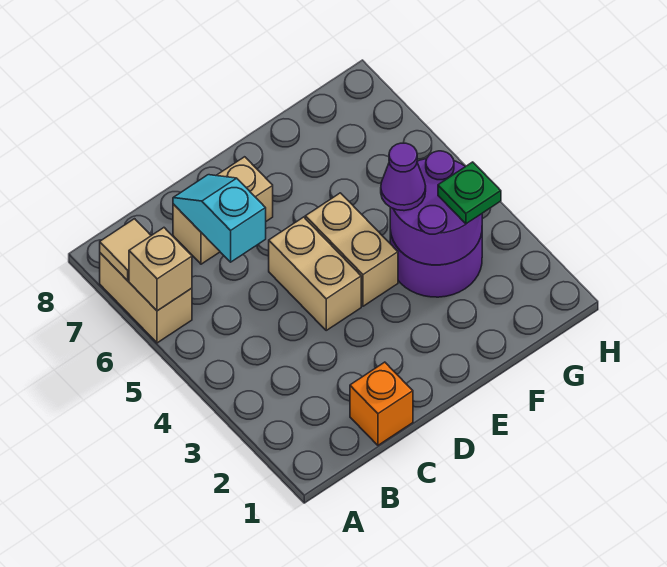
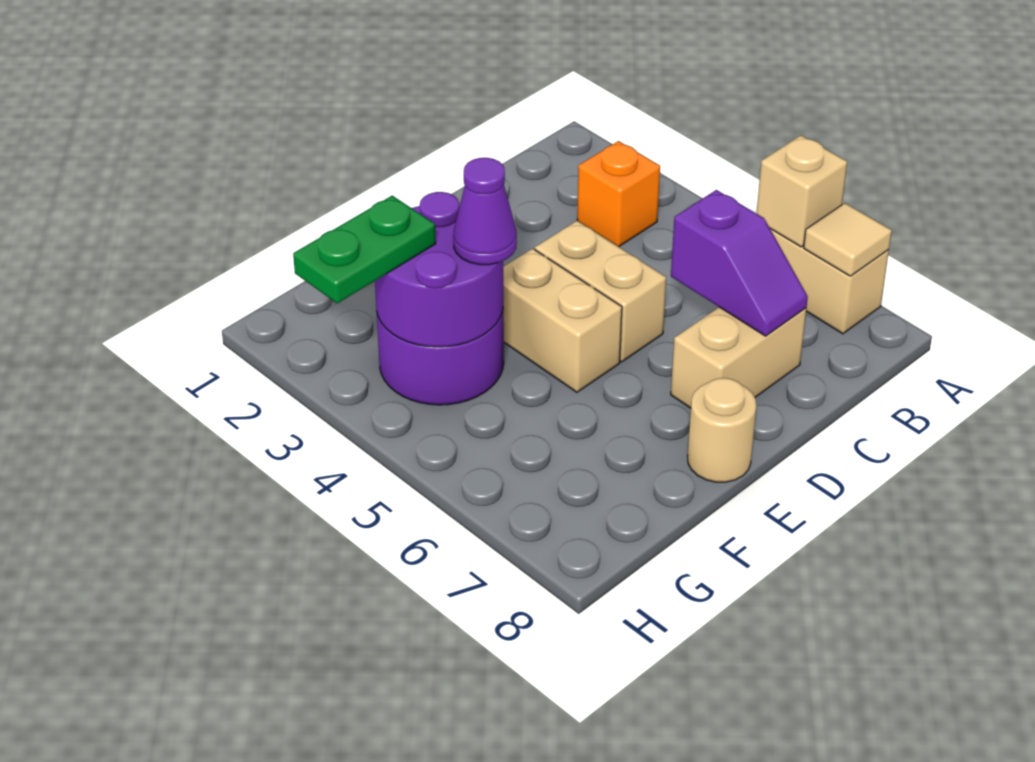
orange brick C1 level 1 -> orange brick B3 level 1
cyan slope C6:C7 level 2 top 6 -> purple slope C6:C7 level 2 top 6
none -> tan round brick E8 level 1
green plate G3 level 3 -> green plate G3:H3 level 3

